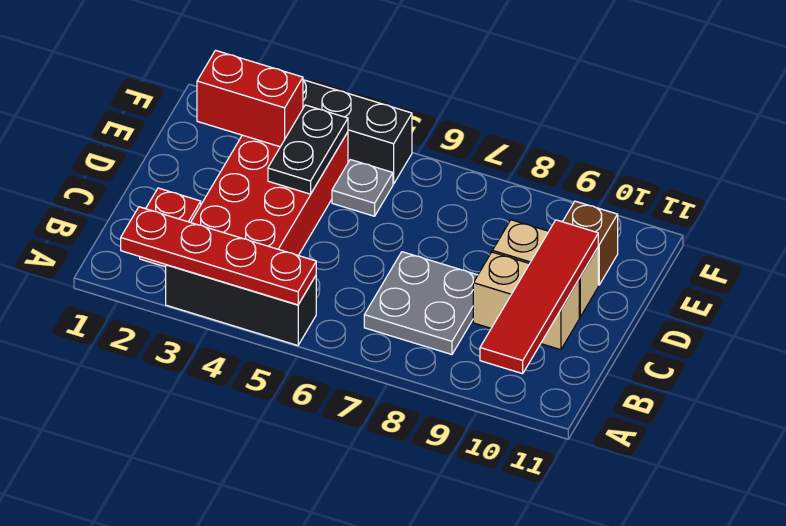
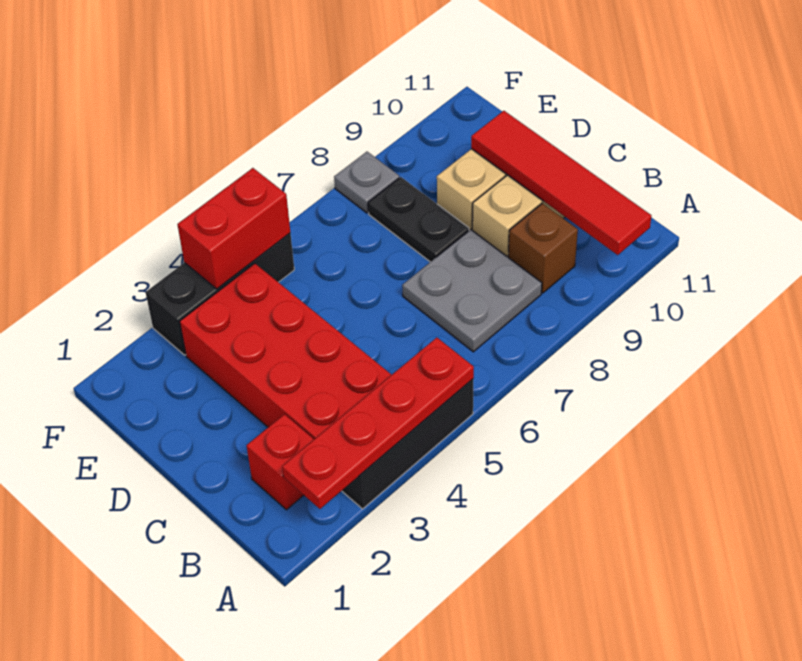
black plate D4:E4 level 2 -> black plate D8:E8 level 1
red brick E2:E3 level 2 -> red brick F4:F5 level 2
grey plate E5 level 1 -> grey plate F8 level 1
brown brick E10 level 1 -> brown brick B9 level 1

